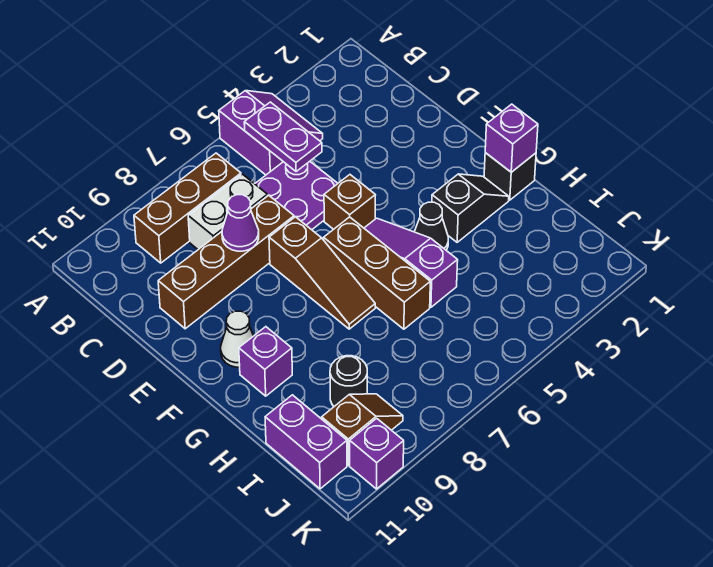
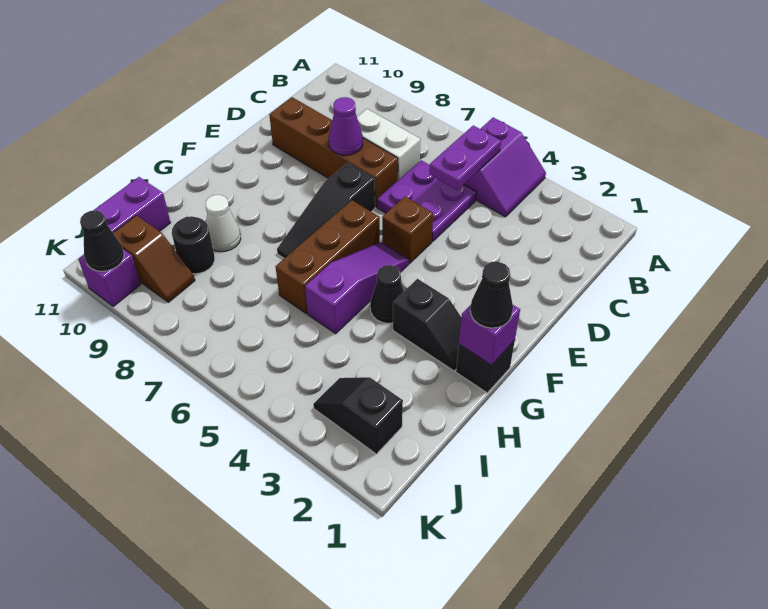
brown brick B7:B9 level 1 -> none
brown slope E7:G7 level 1 top E -> black slope E7:G7 level 1 top E
white cone F10 level 1 -> white cone H9 level 1
none -> black cone G1 level 3
purple brick G10 level 1 -> none
none -> black slope J2:J3 level 1 top 2
none -> black cone K10 level 2

